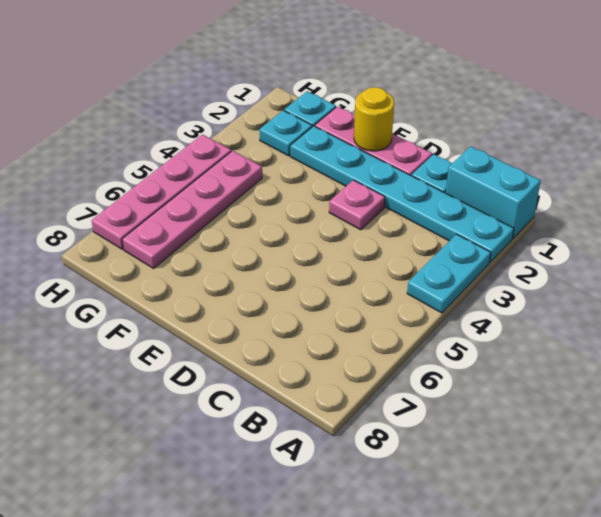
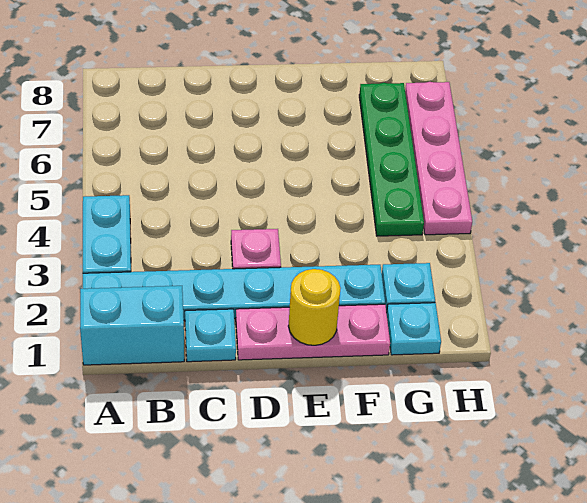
pink plate G4:G7 level 1 -> green plate G4:G7 level 1

